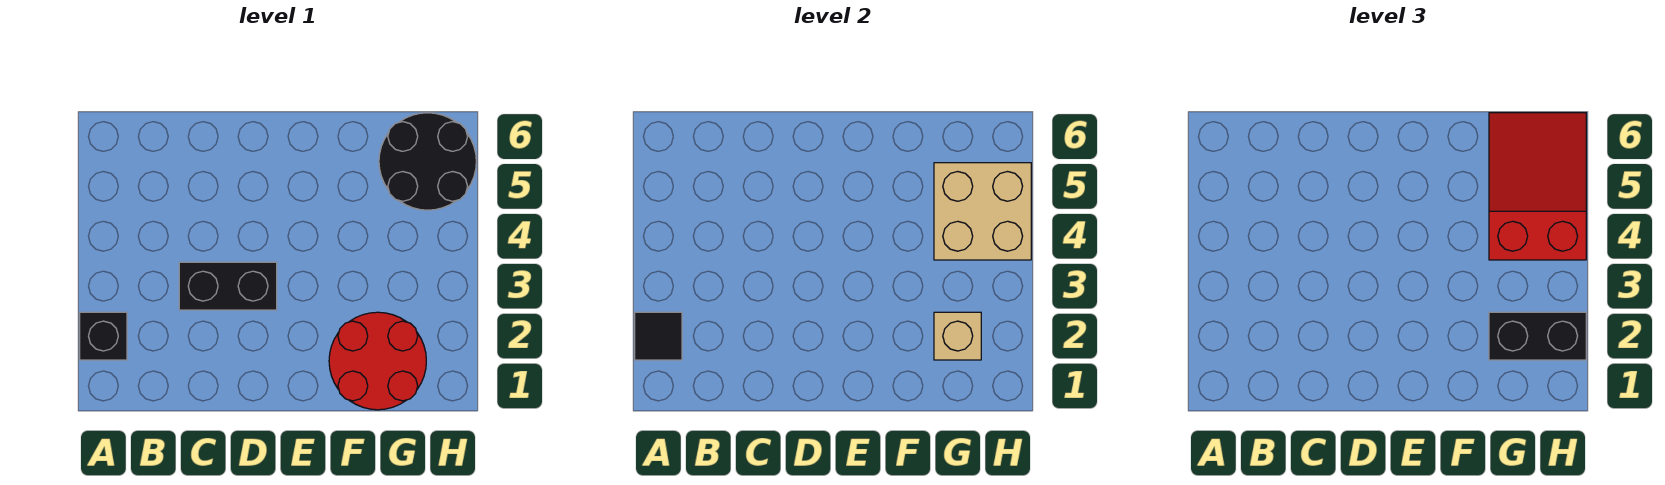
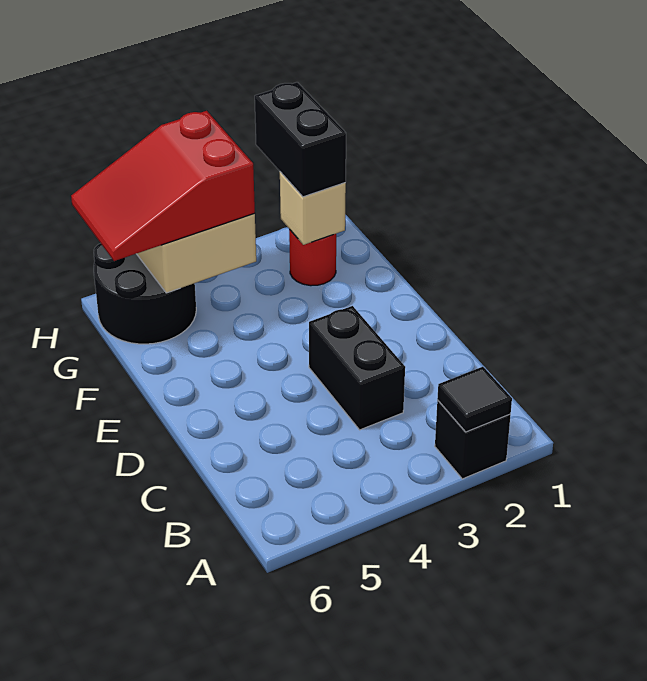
red round brick F1:G2 level 1 -> red round brick G2 level 1

